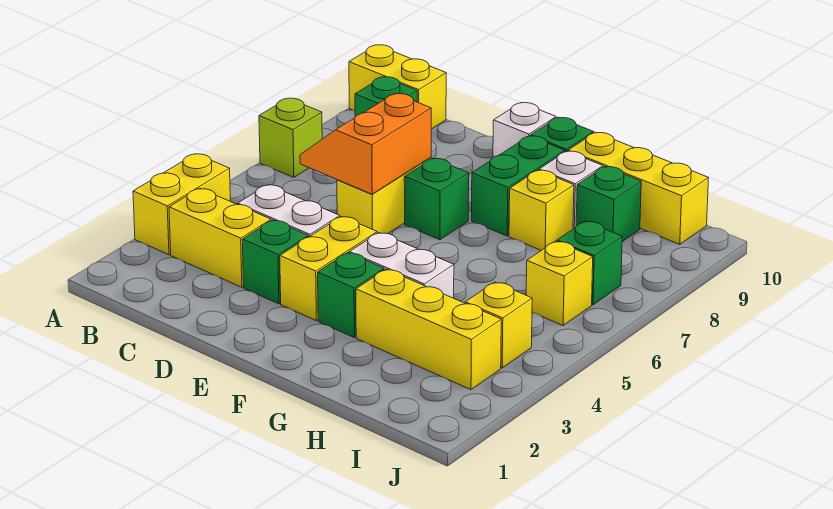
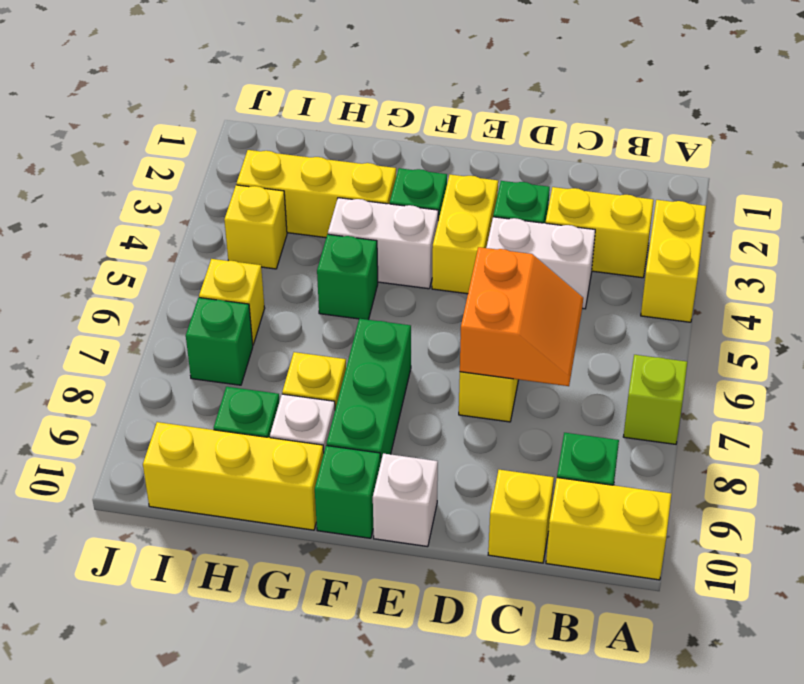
none -> yellow brick C10 level 1
green brick E7 level 1 -> green brick G5 level 1
green brick F8:F9 level 1 -> green brick F7:F9 level 1

